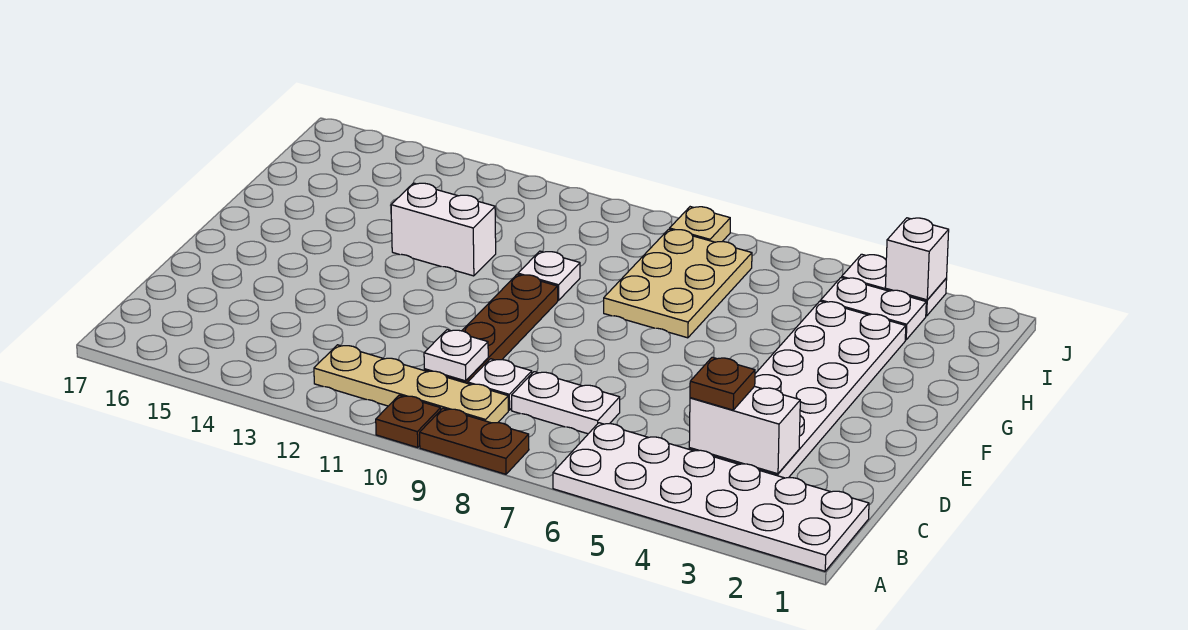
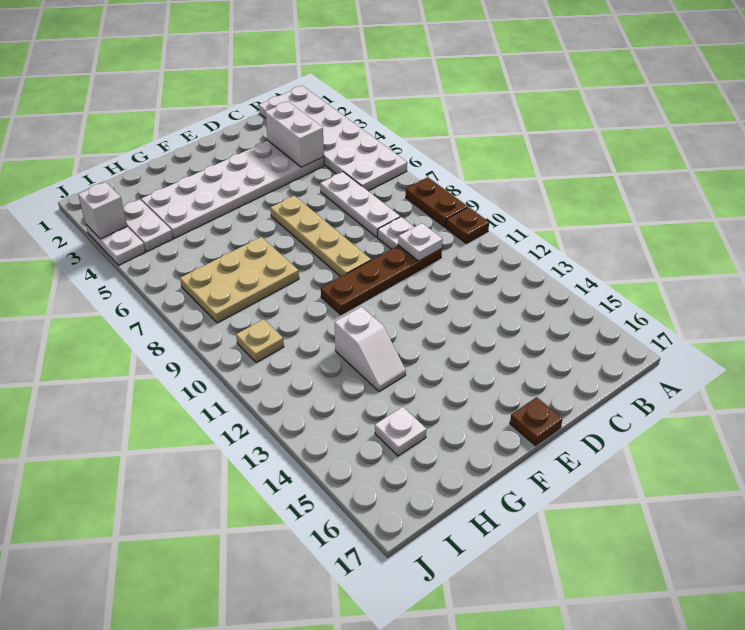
tan plate B9:B12 level 1 -> tan plate E6:E9 level 1
brown plate C4 level 3 -> brown plate E17 level 1
white plate C7:C8 level 1 -> white plate C6:C8 level 1
white plate G10 level 1 -> white plate H15 level 1
white brick G12:G13 level 1 -> white slope G12:G13 level 1 top 12
tan plate J8 level 1 -> tan plate I10 level 1

